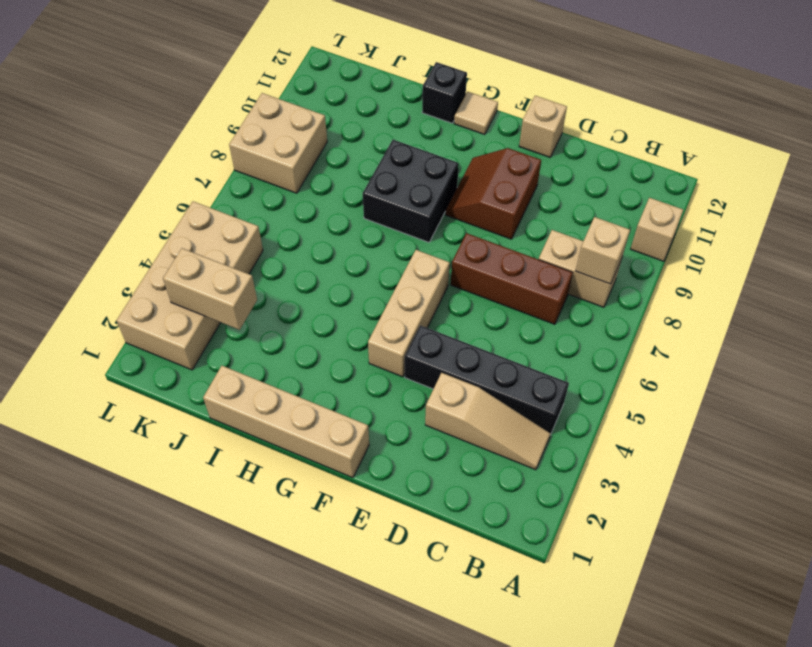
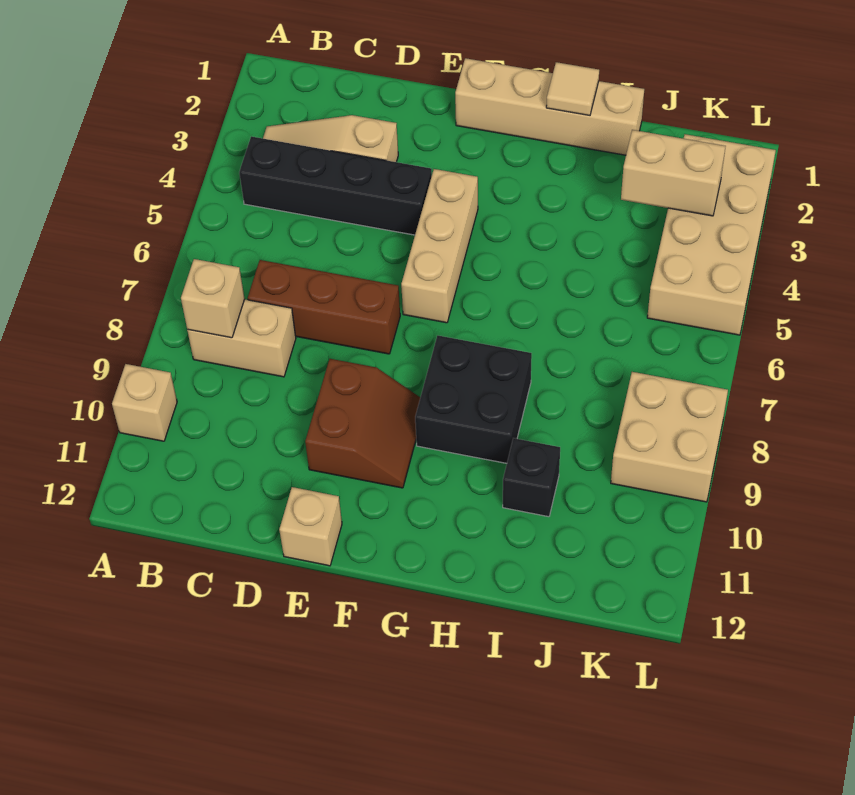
tan tile G12 level 1 -> tan tile H1 level 2
black brick H12 level 1 -> black brick I10 level 1

